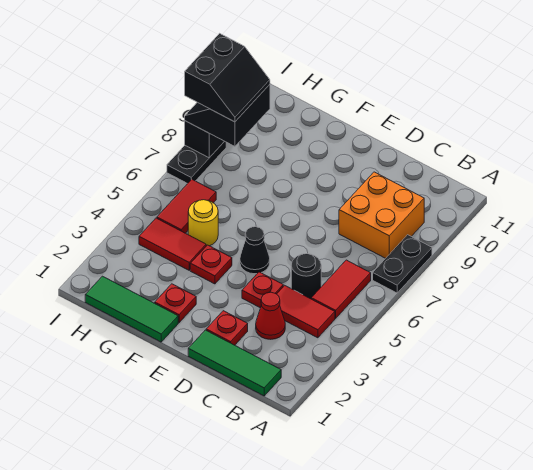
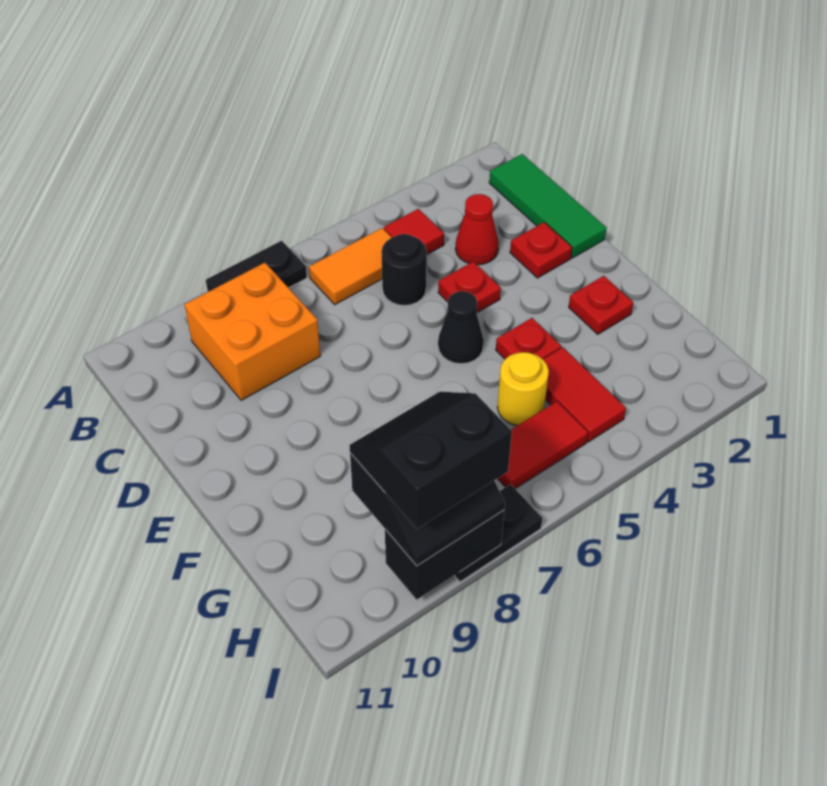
red tile B4:C4 level 1 -> red tile B4 level 1
red tile B5:B6 level 1 -> orange tile B5:B6 level 1
green tile F1:H1 level 1 -> none

